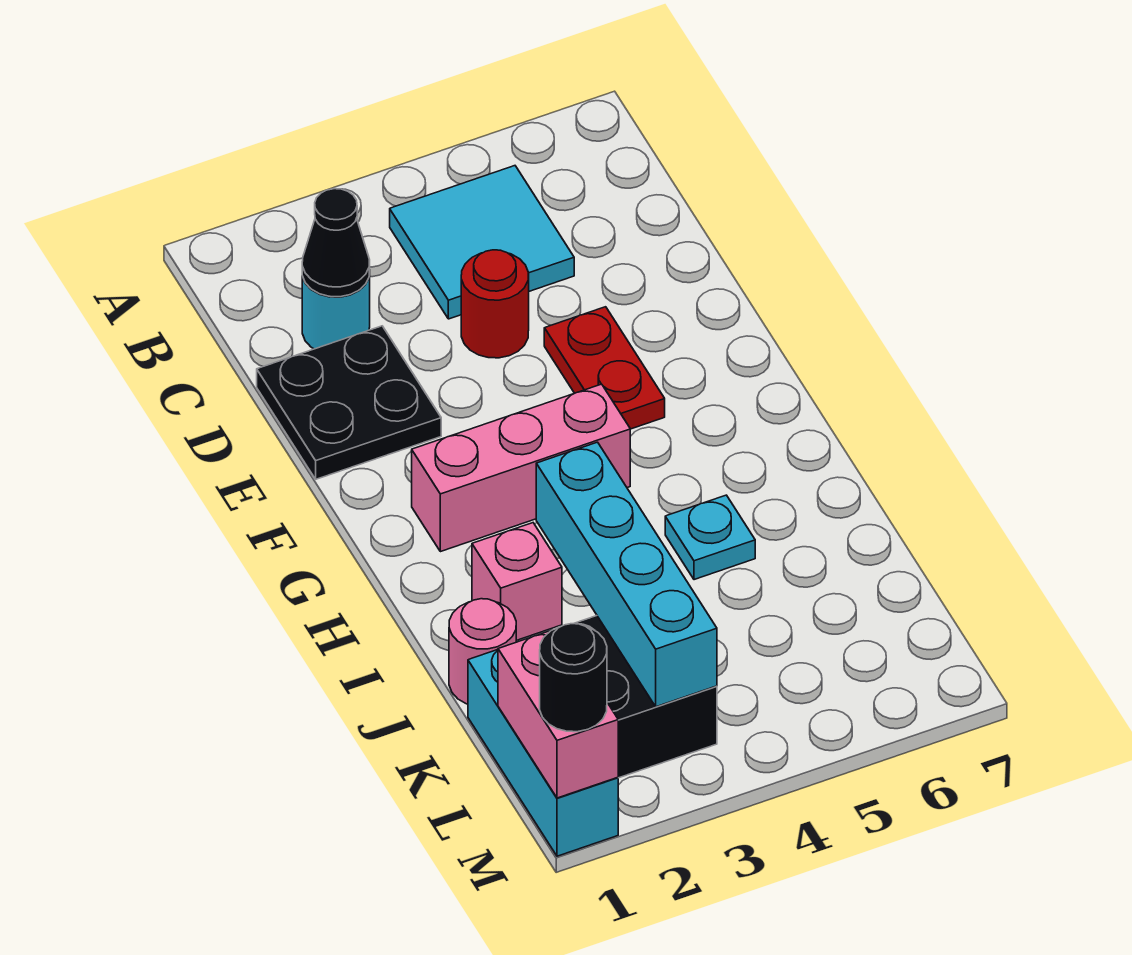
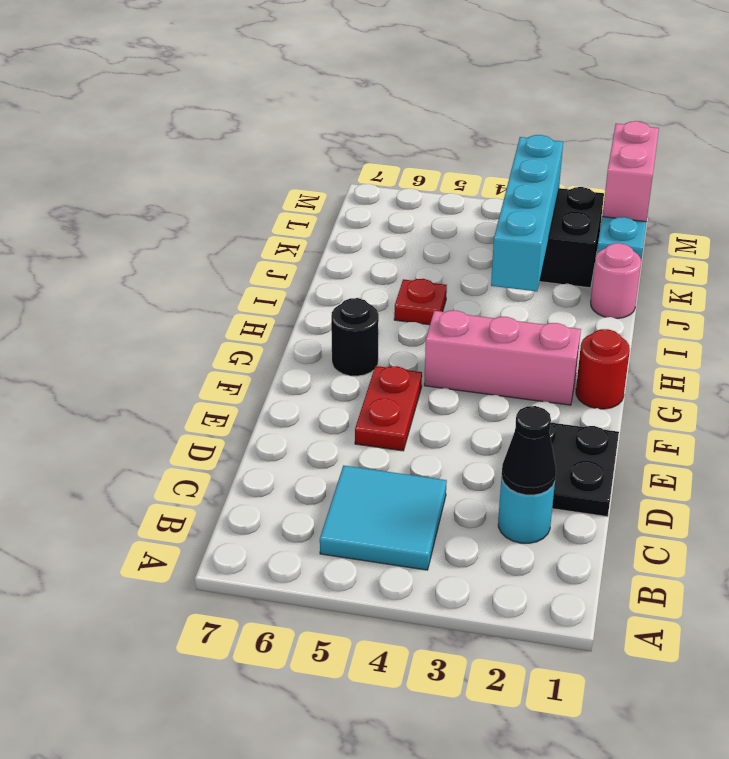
red round brick D4 level 1 -> red round brick G1 level 1
pink brick I2 level 1 -> none
cyan plate I5 level 1 -> red plate I5 level 1
black round brick M1 level 3 -> black round brick G6 level 1

